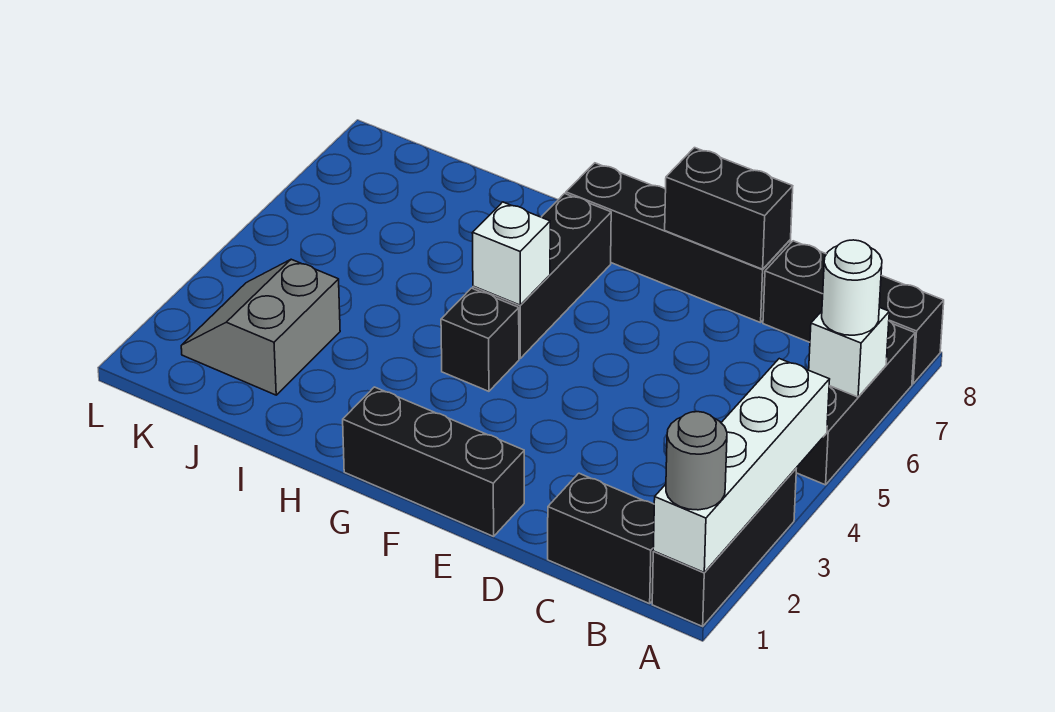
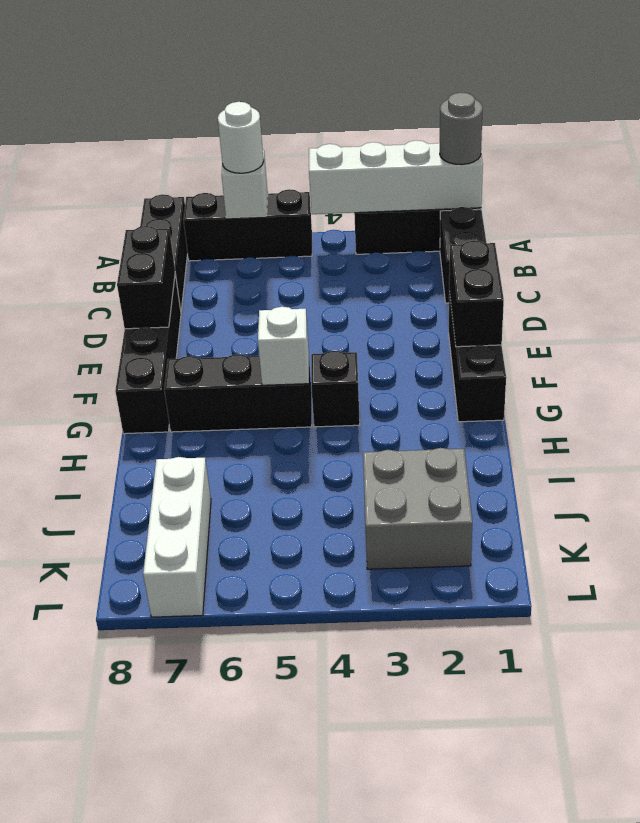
none -> black brick E1:F1 level 2
grey slope J2:K3 level 1 top J -> grey brick J2:K3 level 1
none -> white brick J7:L7 level 1

